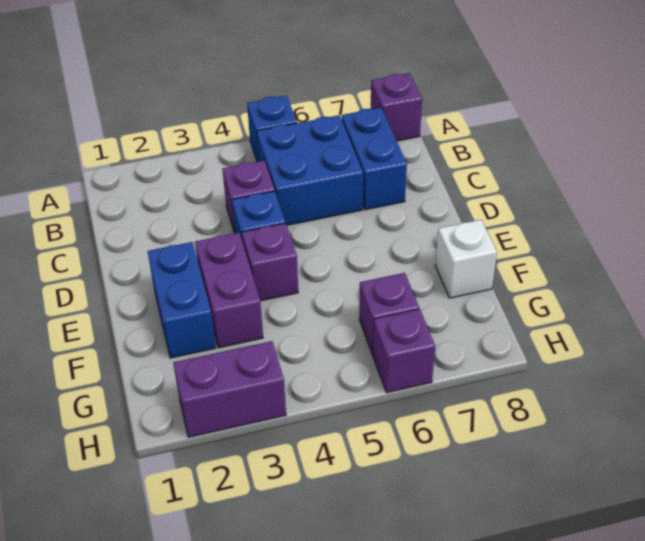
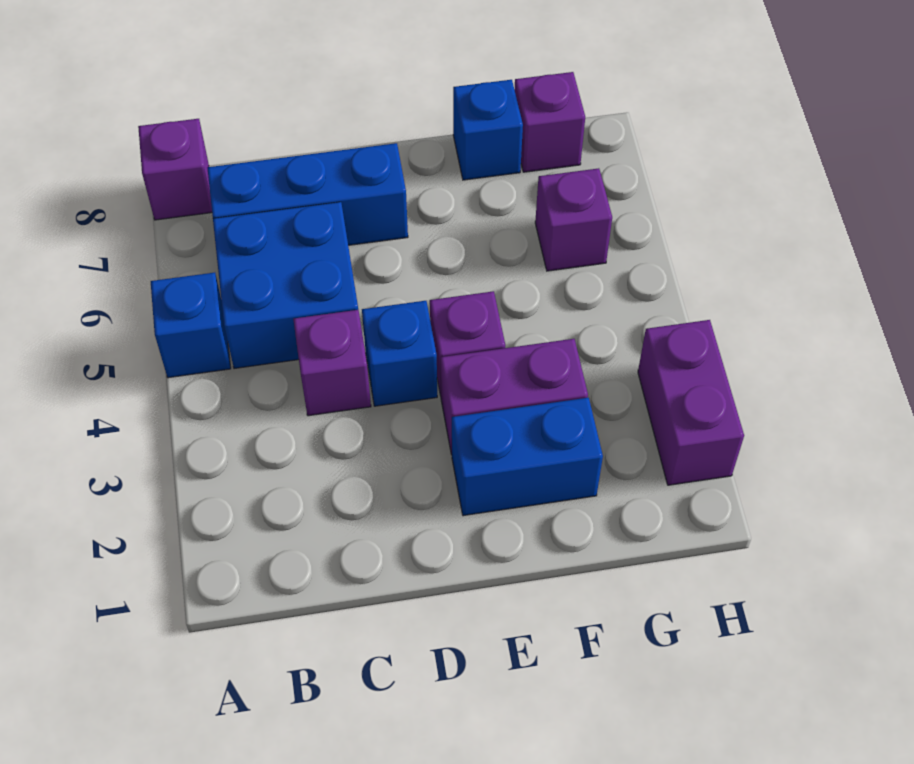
blue brick B7:C7 level 1 -> blue brick B7:D7 level 1
white brick F8 level 1 -> blue brick F8 level 1
purple brick H6 level 1 -> purple brick G8 level 1

